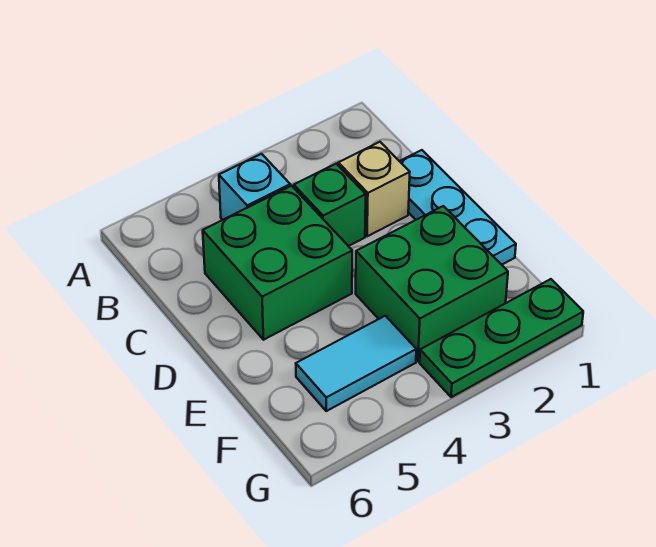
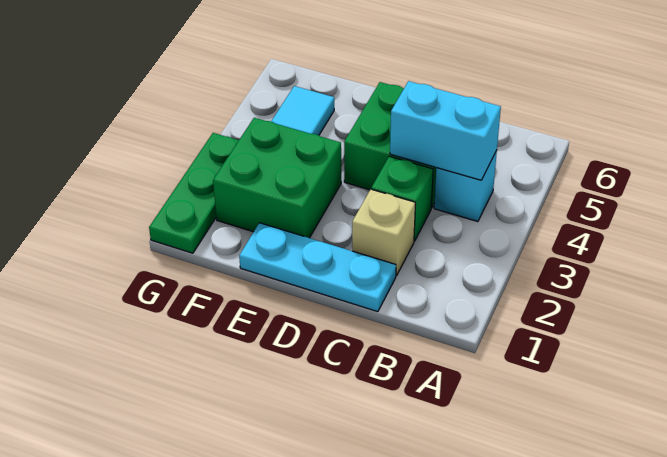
none -> cyan brick B4:C4 level 2

